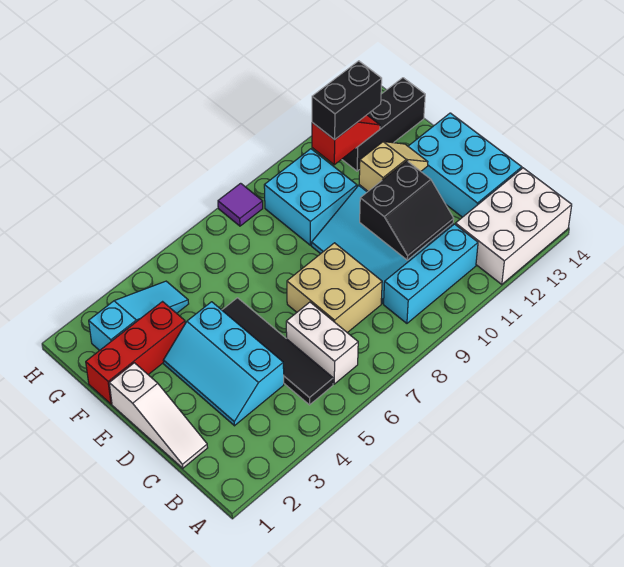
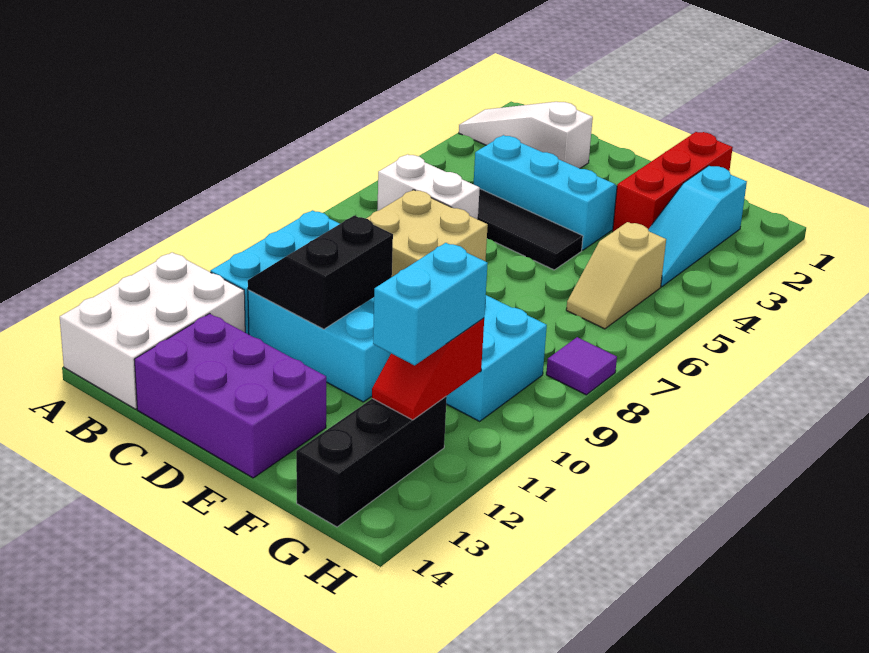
white slope C1:E1 level 1 top E -> white slope A2:C2 level 1 top C
cyan brick C13:E14 level 1 -> purple brick C13:E14 level 1
tan slope E11:E12 level 2 top 11 -> tan slope G5:G6 level 1 top 5
black brick G11:G12 level 3 -> cyan brick G11:G12 level 3

